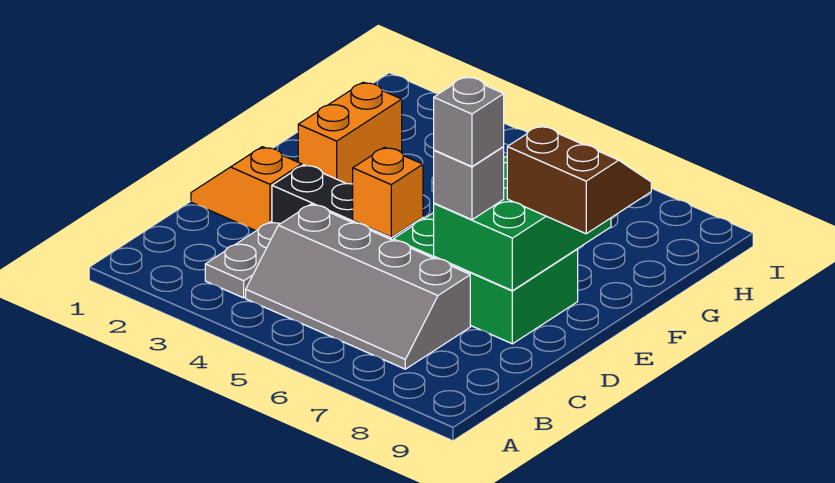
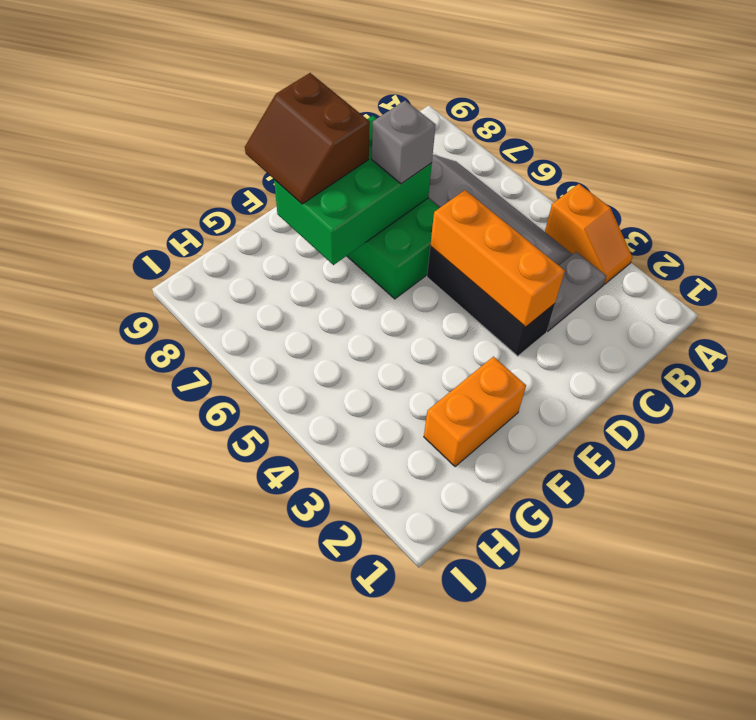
orange slope D1:D2 level 1 top 2 -> orange slope A3:A4 level 1 top 4
orange brick D5 level 2 -> orange brick D3:D5 level 2
grey brick D7 level 4 -> none

